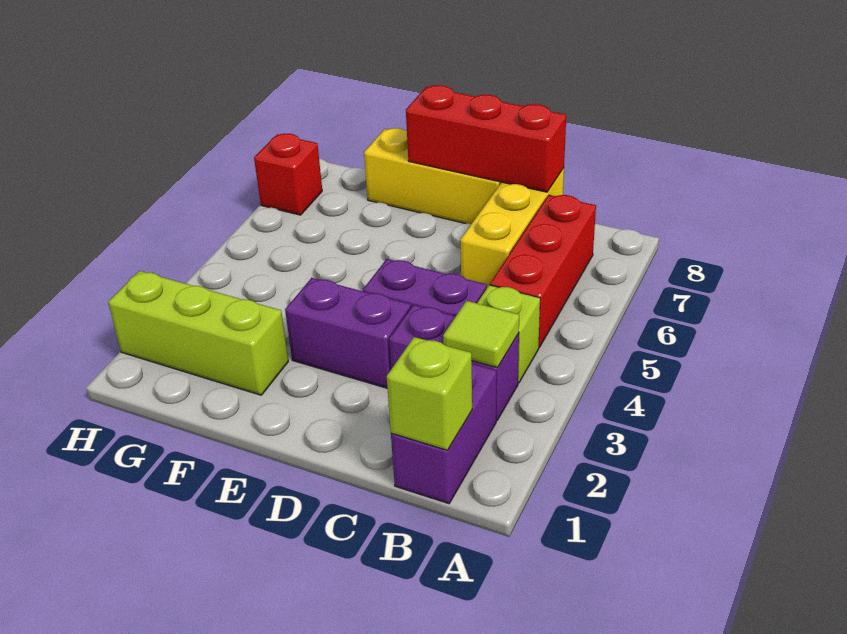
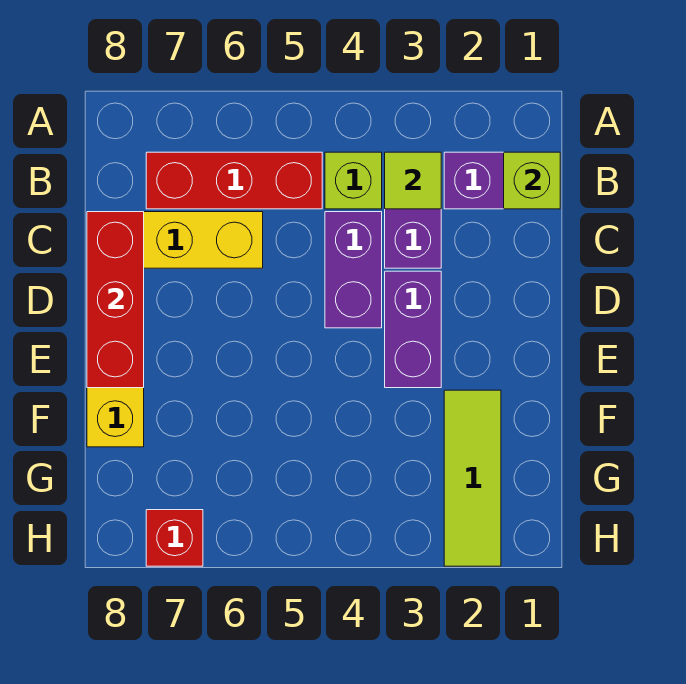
lime brick F2:H2 level 1 -> lime tile F2:H2 level 1

